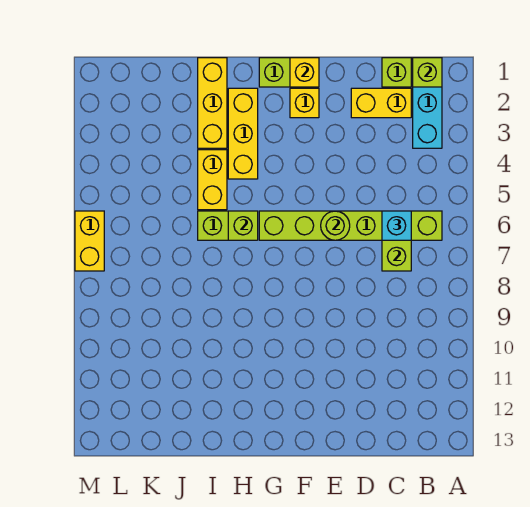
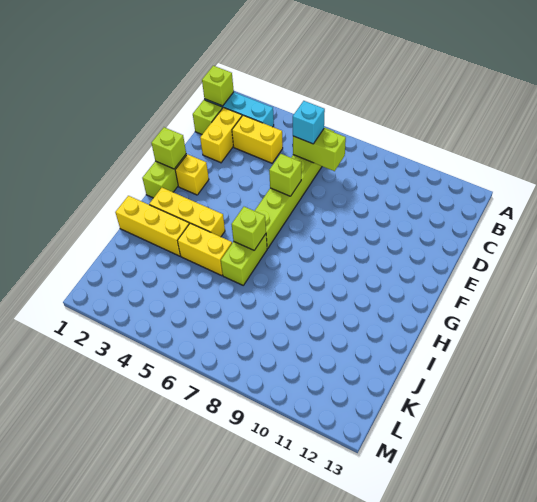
lime round brick E6 level 2 -> lime brick E6 level 2
yellow brick F1 level 2 -> lime brick F1 level 2
yellow brick M6:M7 level 1 -> yellow brick C3:C4 level 1

